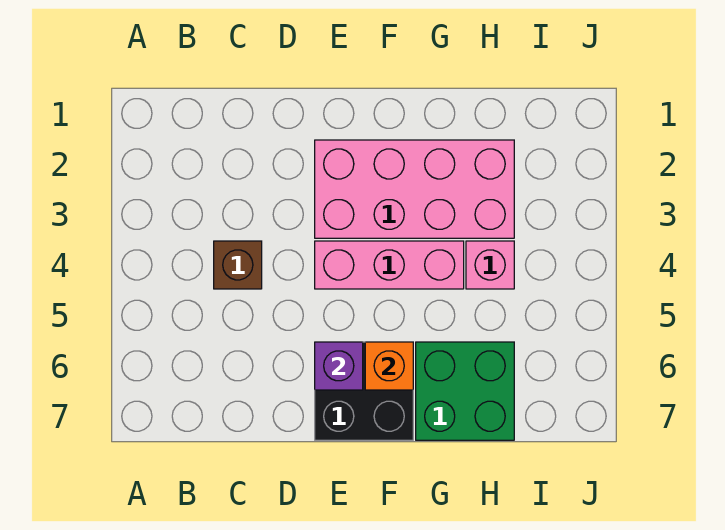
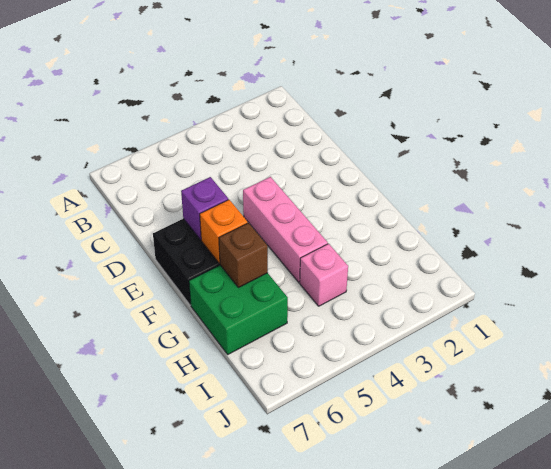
brown brick C4 level 1 -> brown brick G6 level 2
pink brick E2:H3 level 1 -> none

